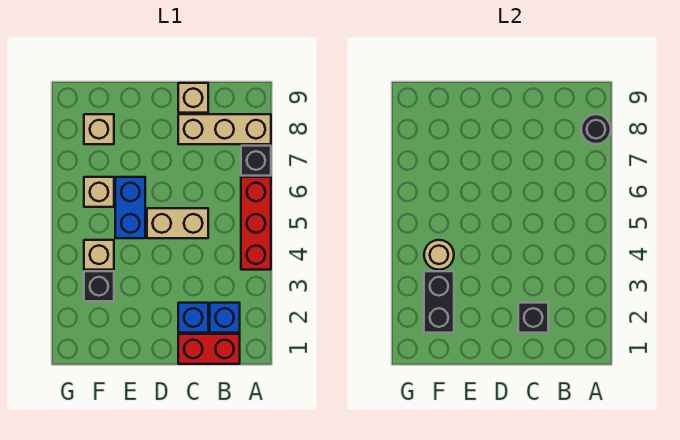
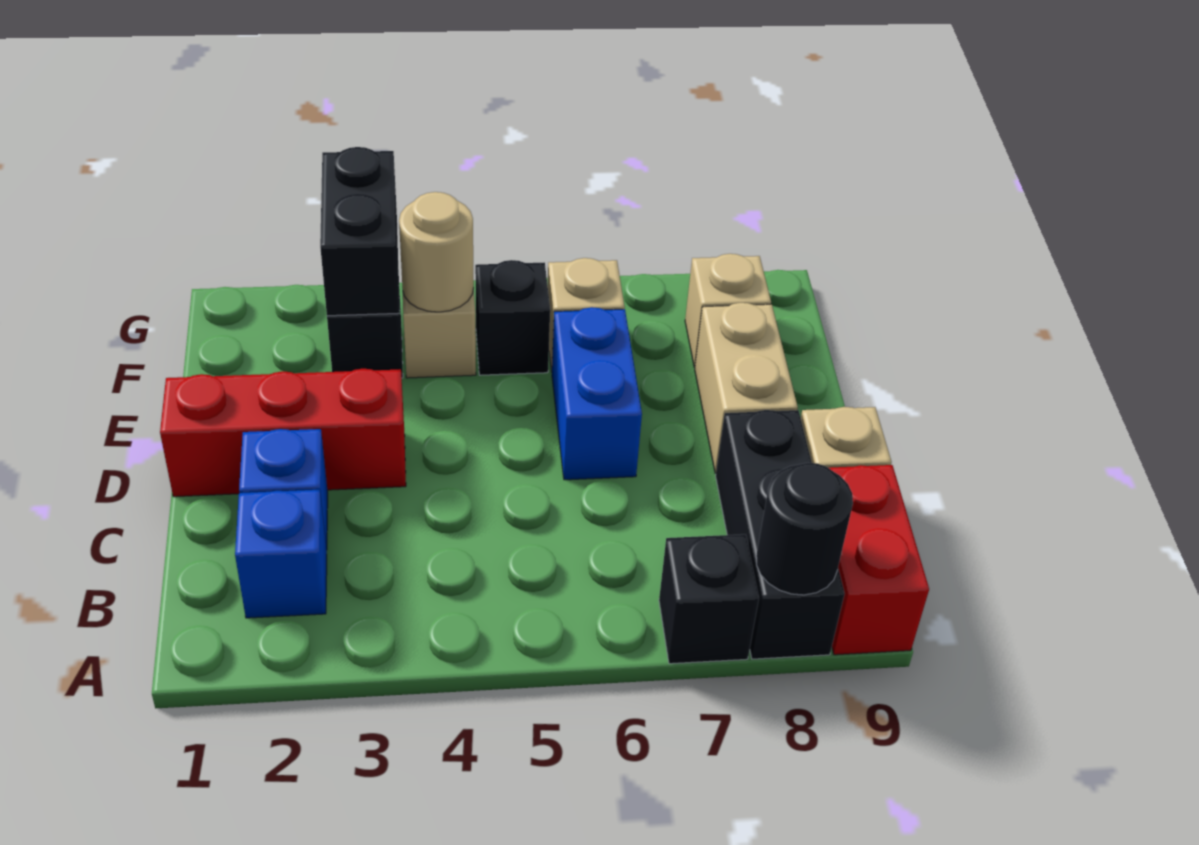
red brick A4:A6 level 1 -> red brick D1:D3 level 1
tan brick A8:C8 level 1 -> black brick A8:C8 level 1
red brick B1:C1 level 1 -> red brick A9:B9 level 1
black brick C2 level 2 -> black brick F5 level 1
tan brick C5:D5 level 1 -> tan brick D8:E8 level 1
blue brick E5:E6 level 1 -> blue brick D6:E6 level 1
black brick F2:F3 level 2 -> black brick F3:G3 level 2

